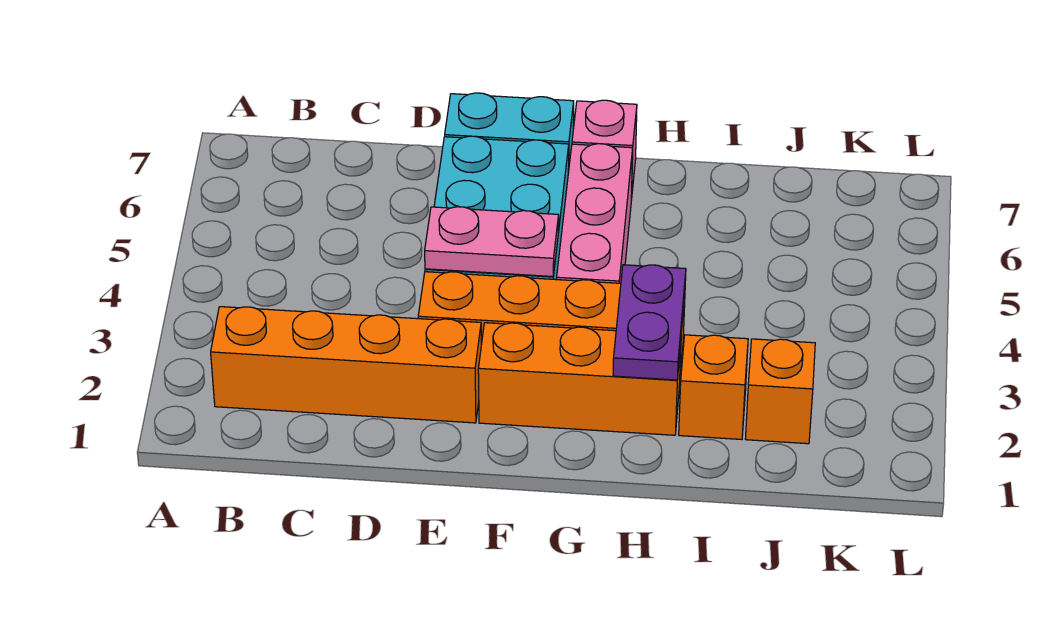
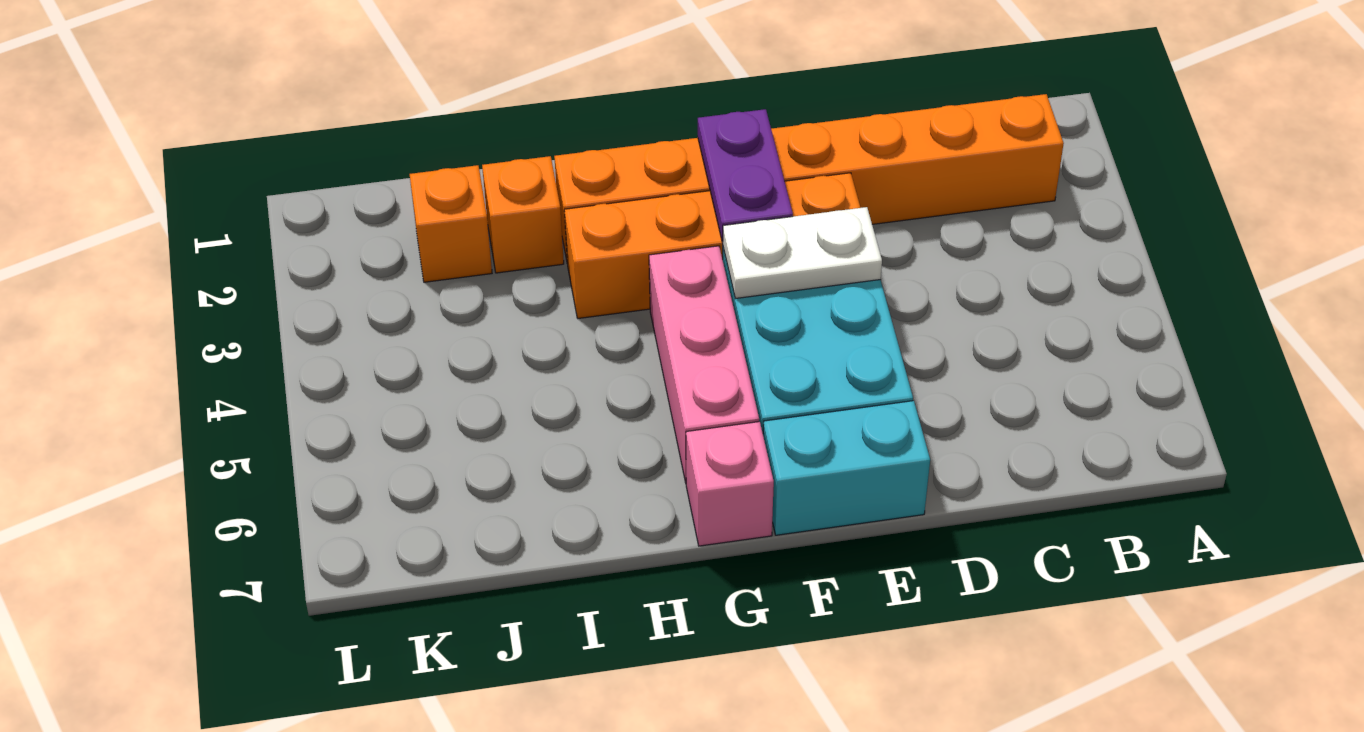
pink plate E4:F4 level 2 -> white plate E4:F4 level 2
purple plate H2:H3 level 2 -> purple plate F2:F3 level 2

